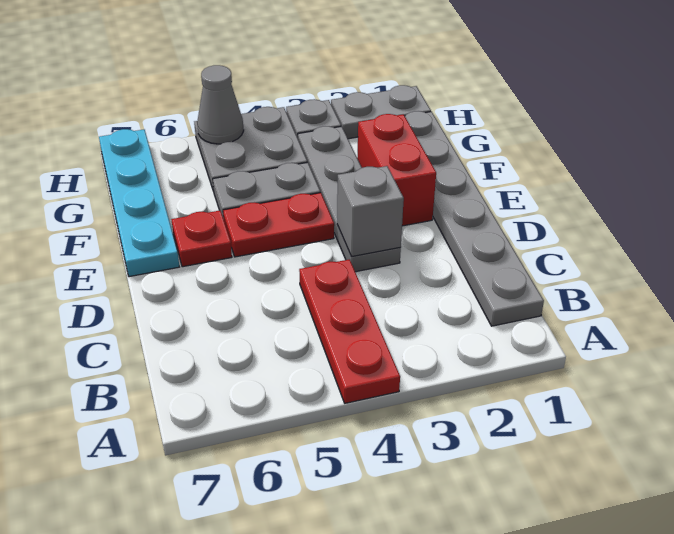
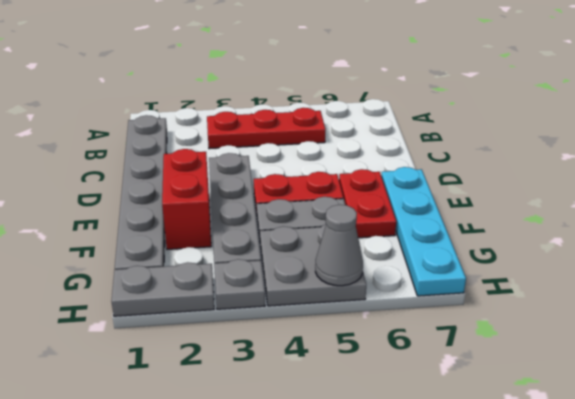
red plate A4:C4 level 1 -> red plate B3:B5 level 1
grey brick D3 level 2 -> none
red plate E6 level 1 -> red plate E6:F6 level 1

